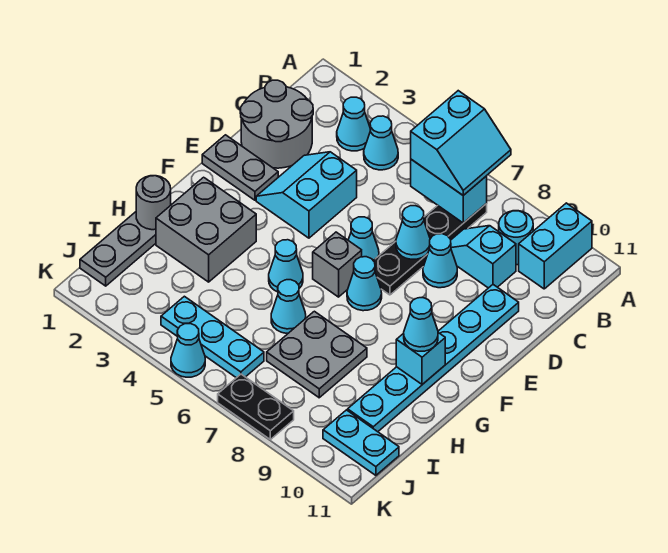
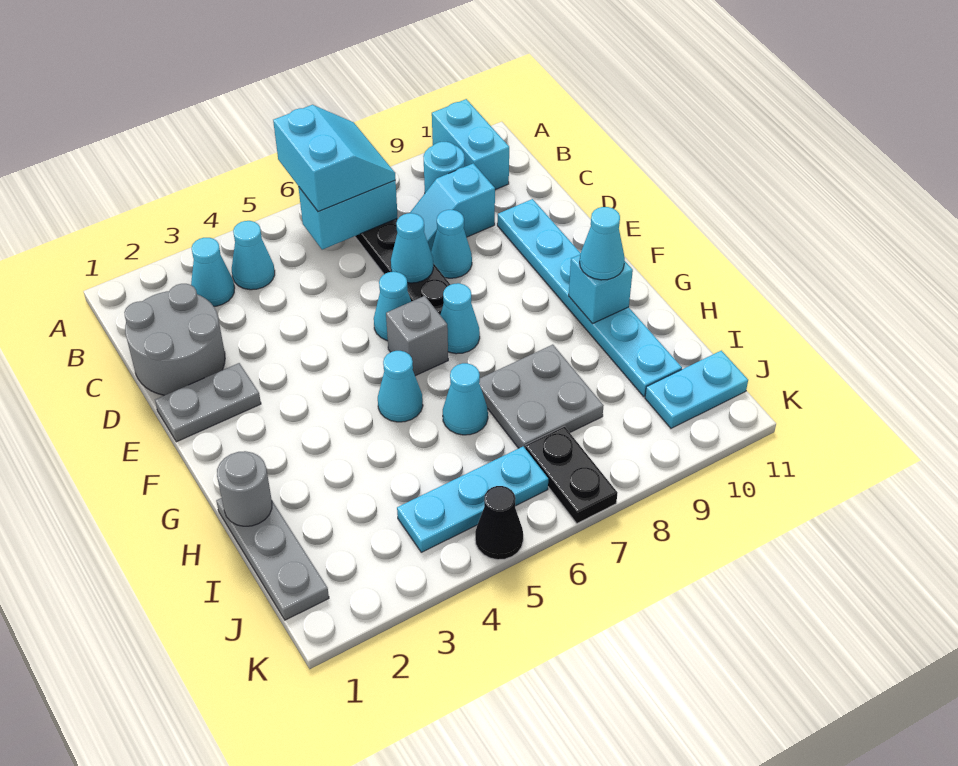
cyan slope D3:E4 level 1 top 4 -> none
grey brick G2:H3 level 1 -> none
cyan cone K5 level 1 -> black cone K5 level 1
black plate K7:K8 level 1 -> black plate J7:K7 level 1

